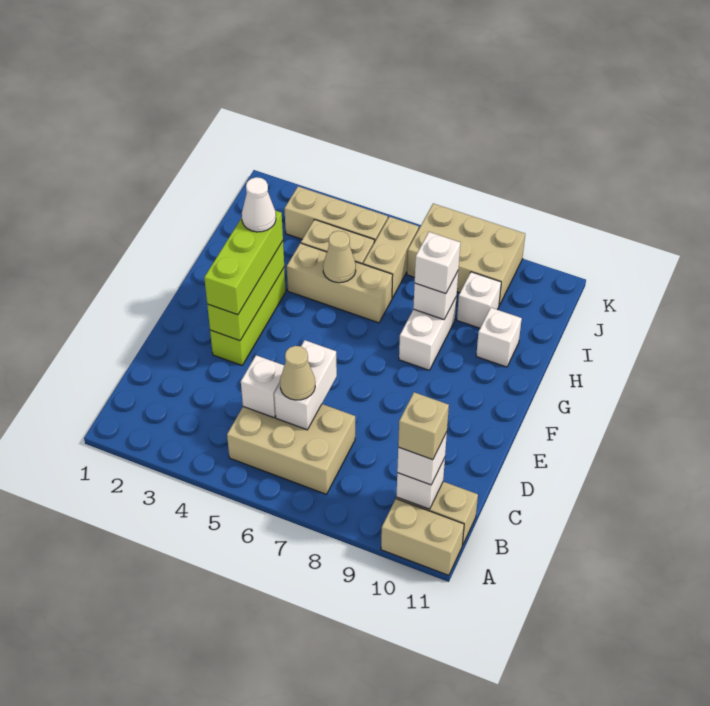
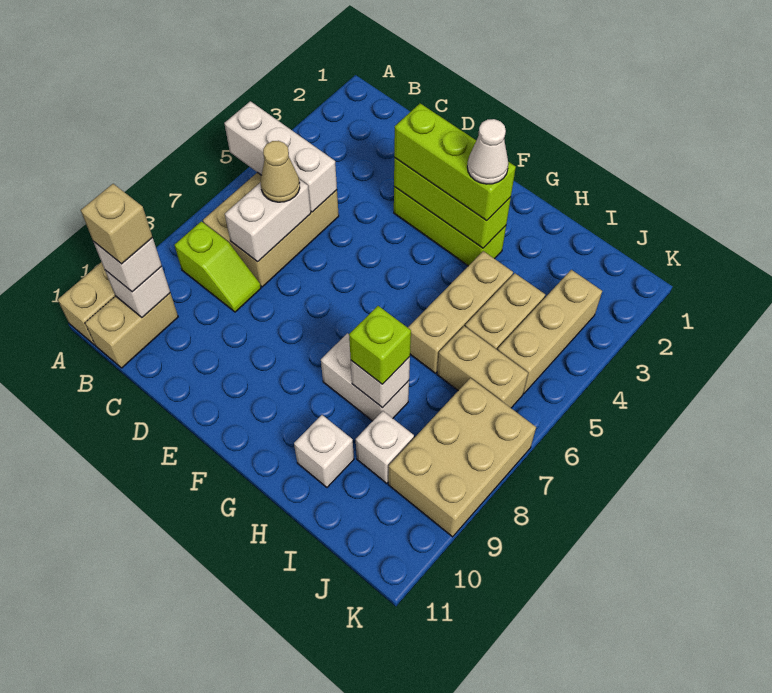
none -> lime slope B8:C8 level 1 top B
white brick C5 level 2 -> white brick A5:C5 level 2
white brick C6:D6 level 2 -> white brick C6:C7 level 2
tan cone H5 level 2 -> none
white brick H8 level 3 -> lime brick H8 level 3

